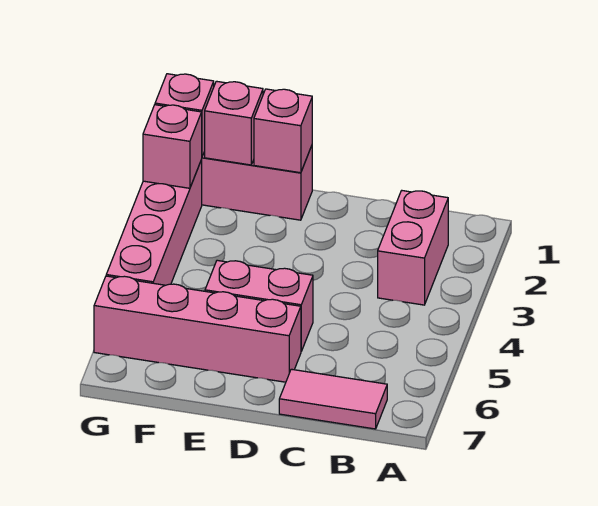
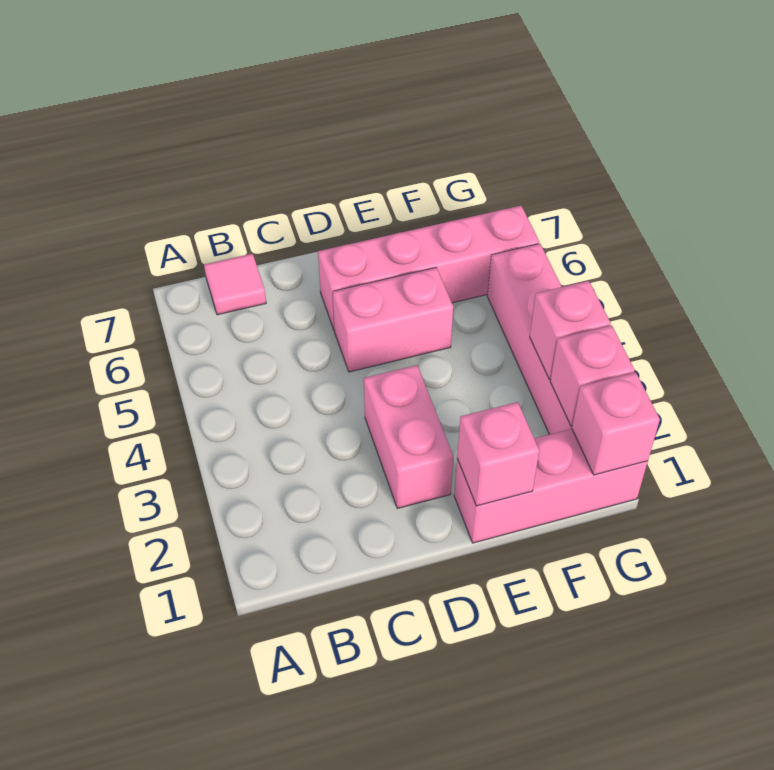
pink brick B2:B3 level 1 -> pink brick D2:D3 level 1
pink tile B7:C7 level 1 -> pink tile B7 level 1
pink brick F1 level 2 -> pink brick G3 level 2

